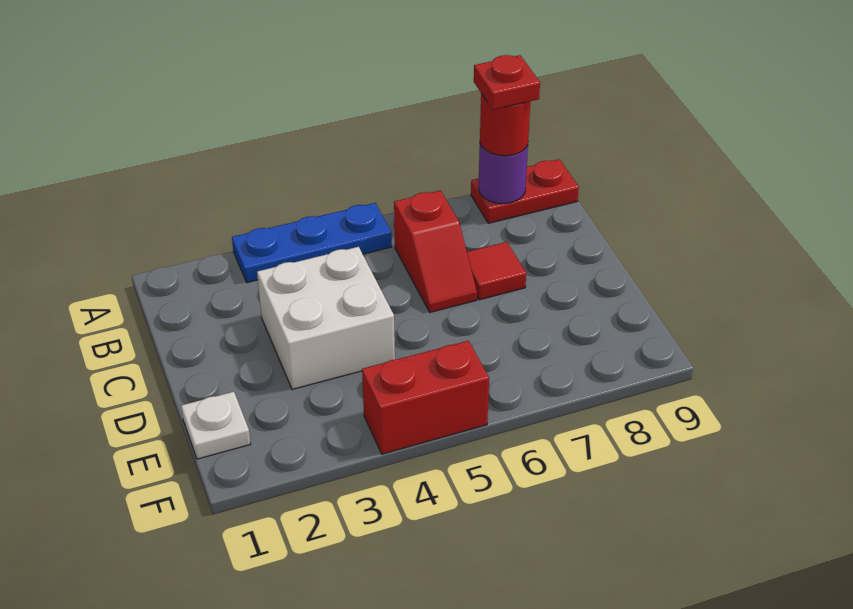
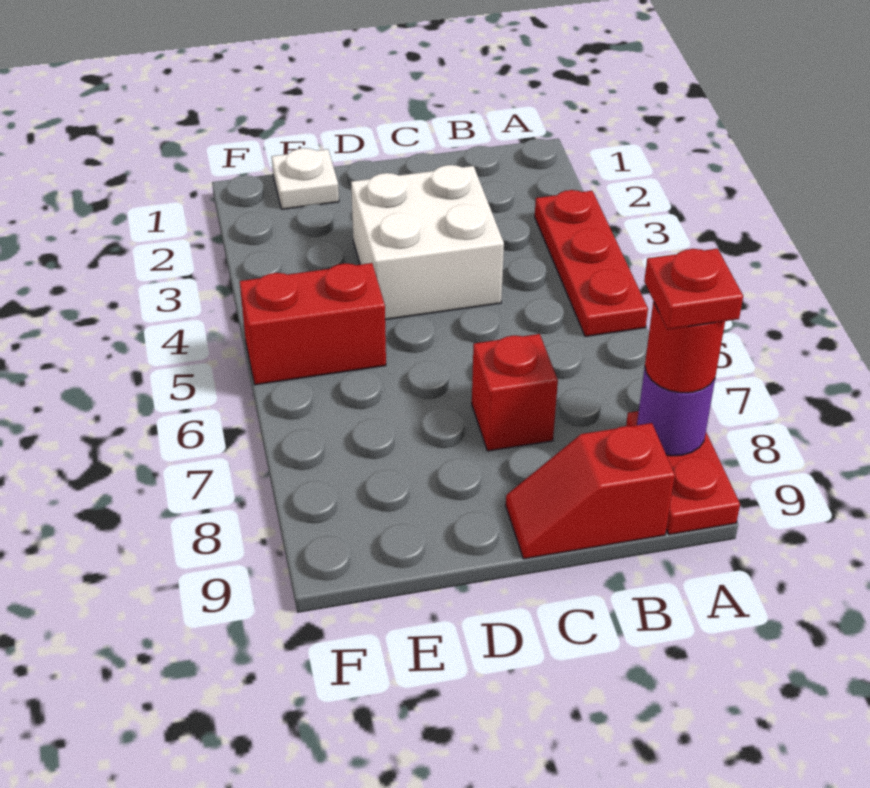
blue plate A3:A5 level 1 -> red plate A3:A5 level 1
red slope B6:C6 level 1 top B -> red slope B9:C9 level 1 top B
red tile C7 level 1 -> red brick C7 level 1
red brick F4:F5 level 1 -> red brick E5:F5 level 1

